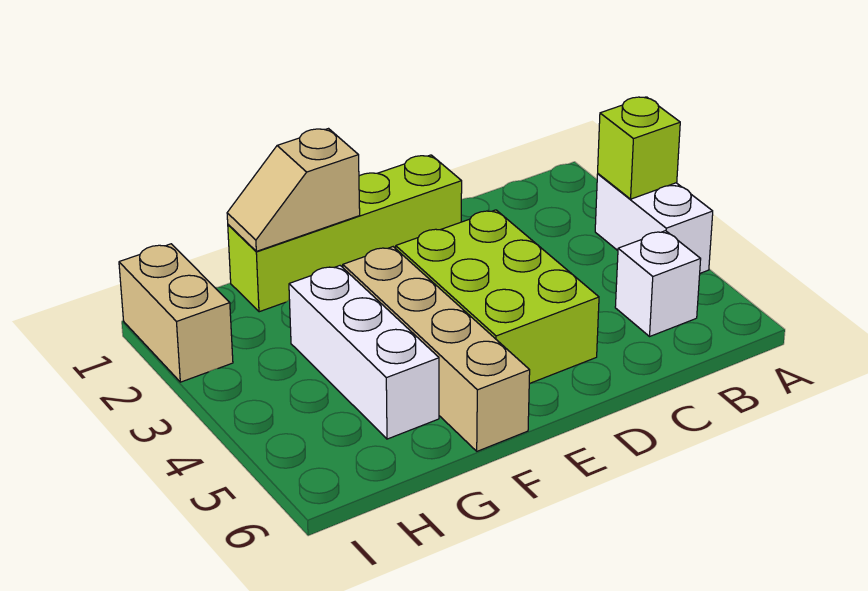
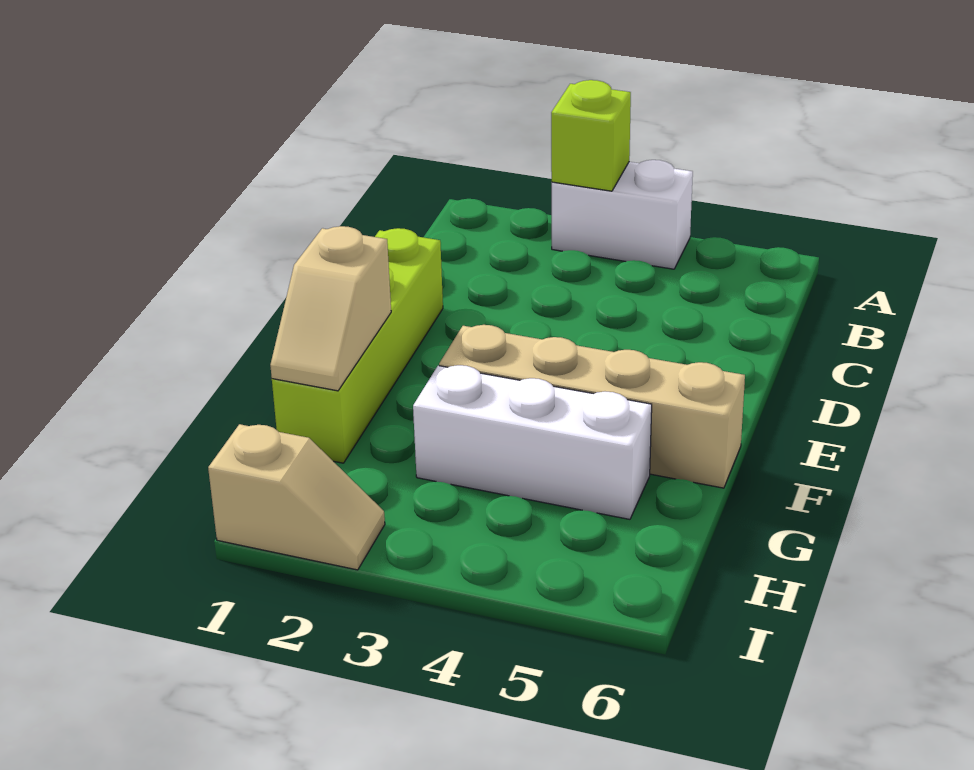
white brick B5 level 1 -> none
lime brick D3:E5 level 1 -> none
tan brick I1:I2 level 1 -> tan slope I1:I2 level 1 top 1

